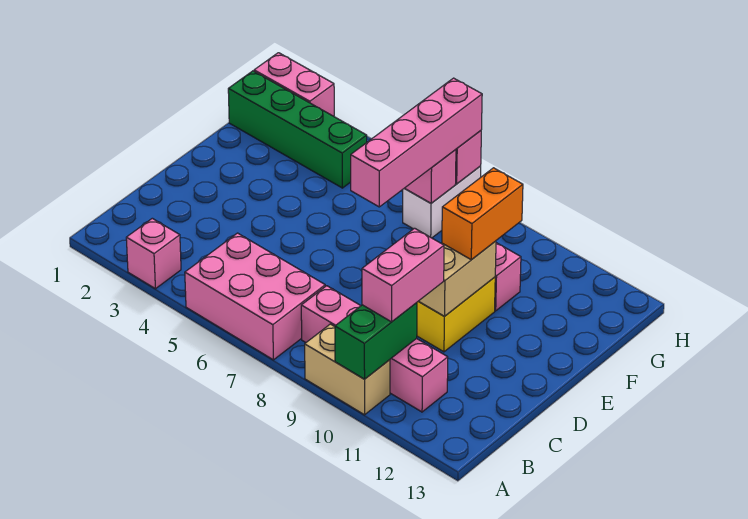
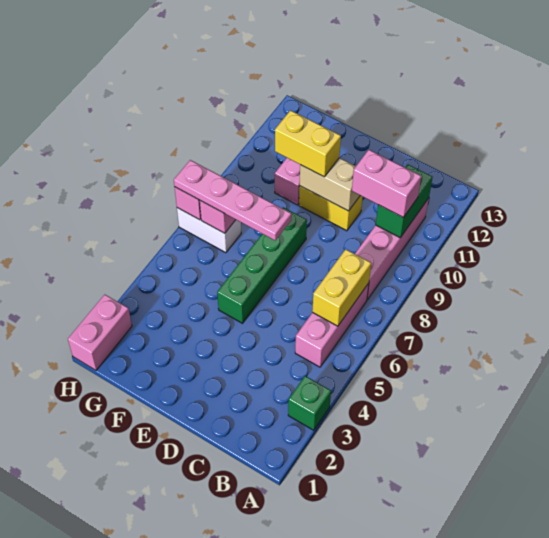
pink brick A3 level 1 -> green brick A3 level 1
pink brick A5:B7 level 1 -> pink brick B5:B7 level 1
tan brick A9:A10 level 1 -> none
green brick A10:B10 level 2 -> green brick B10:B11 level 2
none -> yellow brick B6:B7 level 2
pink brick E7:H7 level 3 -> pink plate E7:H7 level 3
orange brick E10:F10 level 3 -> yellow brick E10:F10 level 3
green brick G1:G4 level 1 -> green brick E5:E8 level 1

